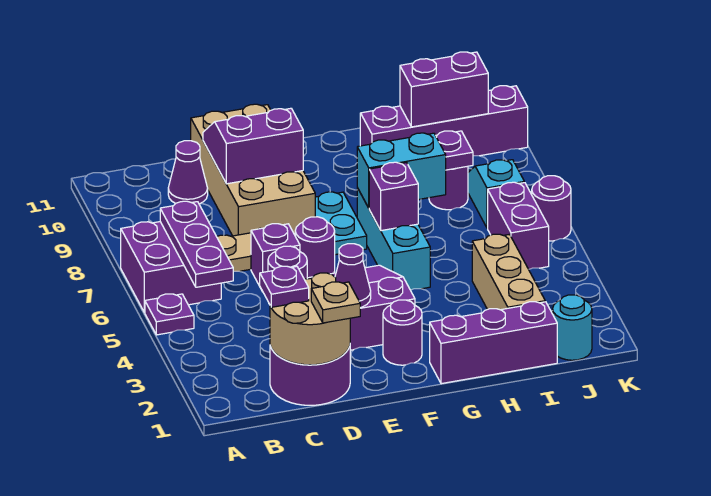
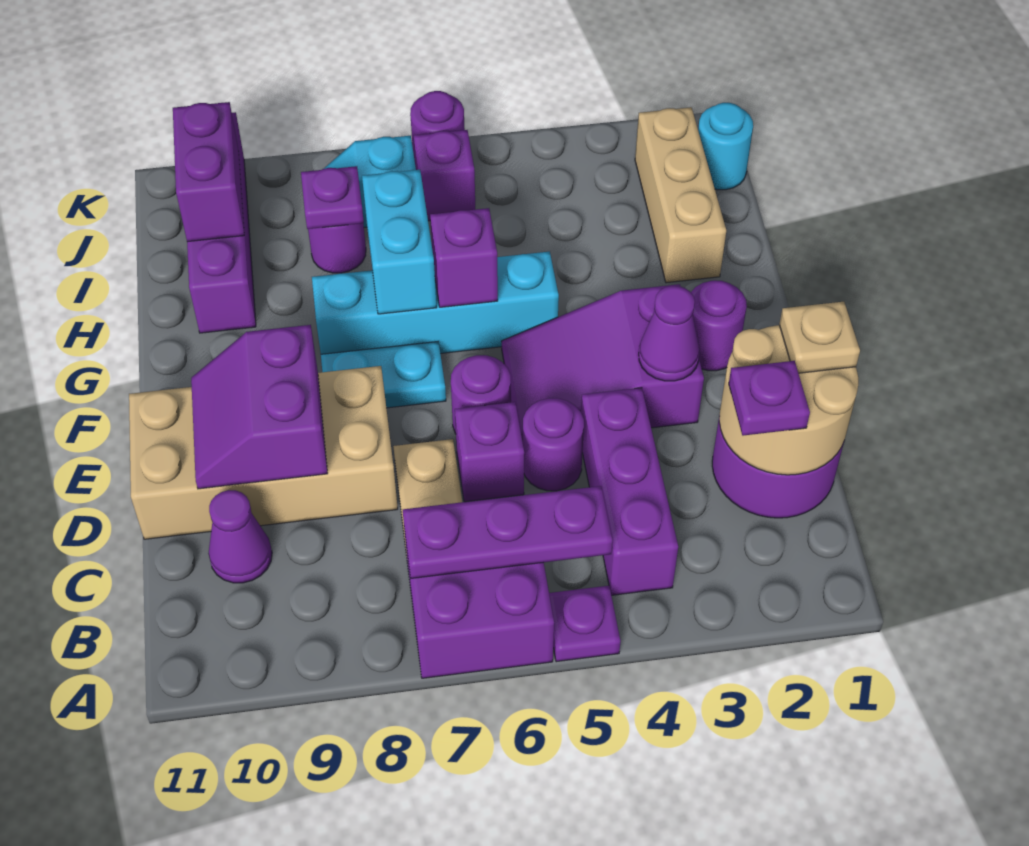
purple brick G1:I1 level 1 -> purple brick B4:D4 level 1
cyan brick G5:G7 level 1 -> cyan brick G5:G8 level 1
tan brick I2:I4 level 1 -> tan brick H2:J2 level 1
purple brick J5:J6 level 1 -> purple brick J6 level 1

